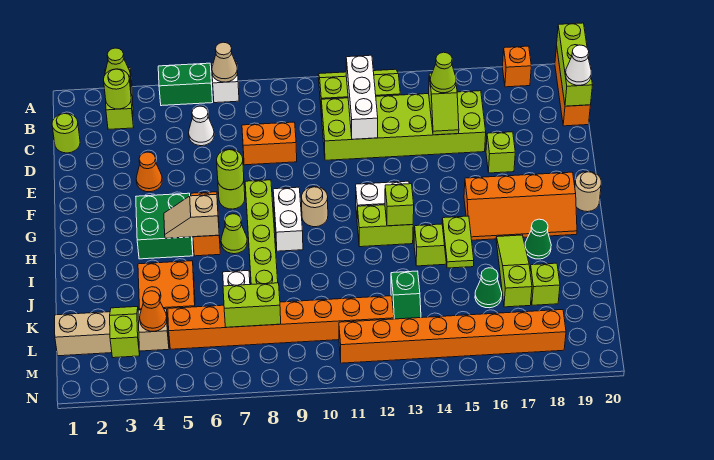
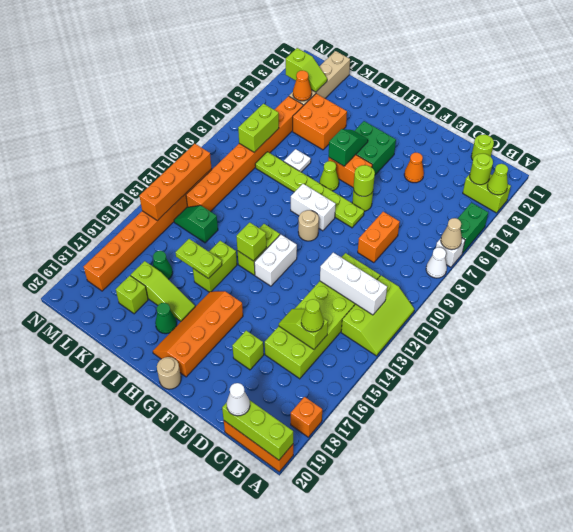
white cone C6 level 1 -> white cone A8 level 1
tan slope H5:H6 level 2 top 6 -> green slope H5:H6 level 2 top 6
none -> orange brick M11:M14 level 2

